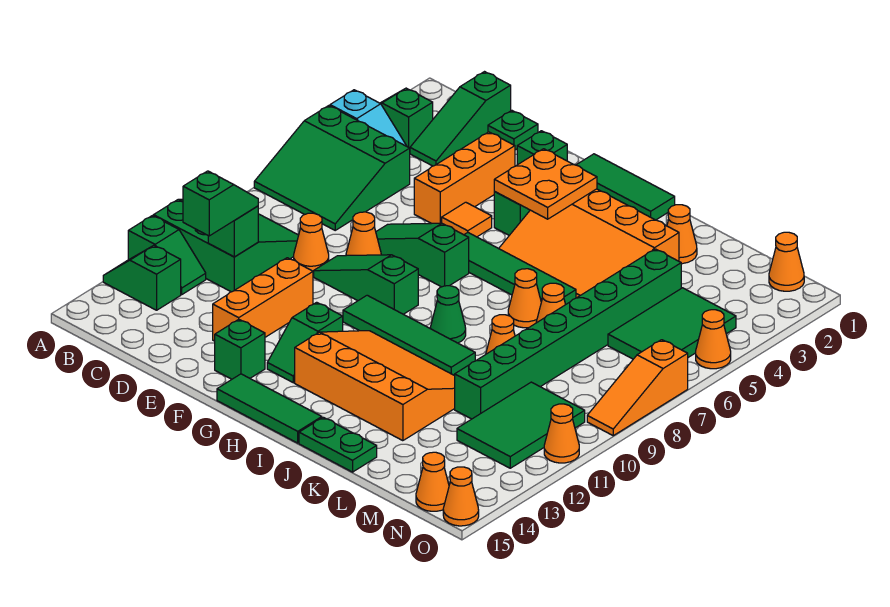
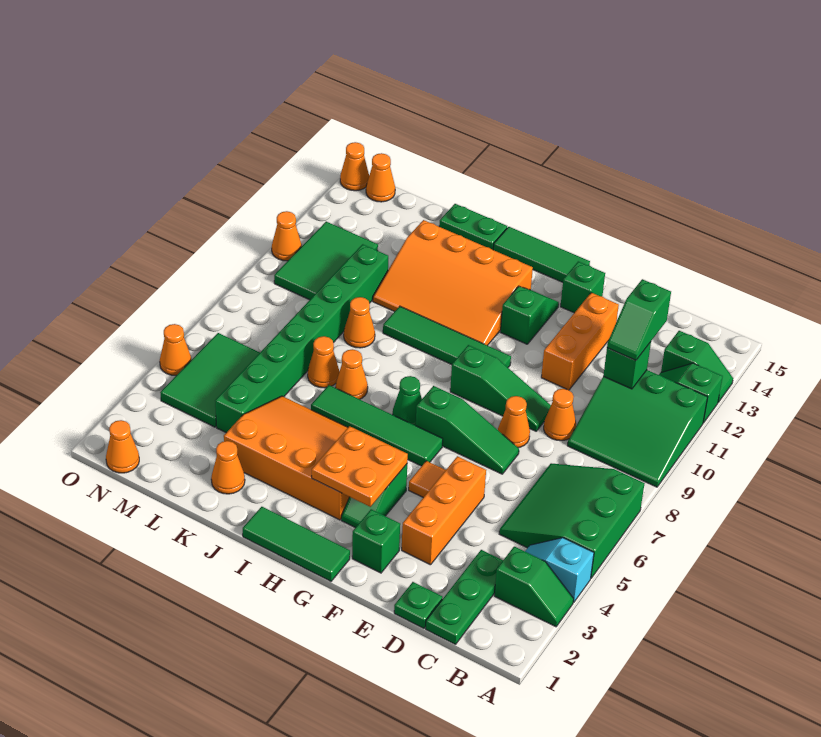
green slope A5:C7 level 1 top 5 -> green slope A5:C7 level 1 top A
green slope C1:C3 level 1 top 1 -> green plate C1:C3 level 1
green cone I9 level 1 -> green cone H7 level 1
orange slope O7:O9 level 1 top 7 -> none

